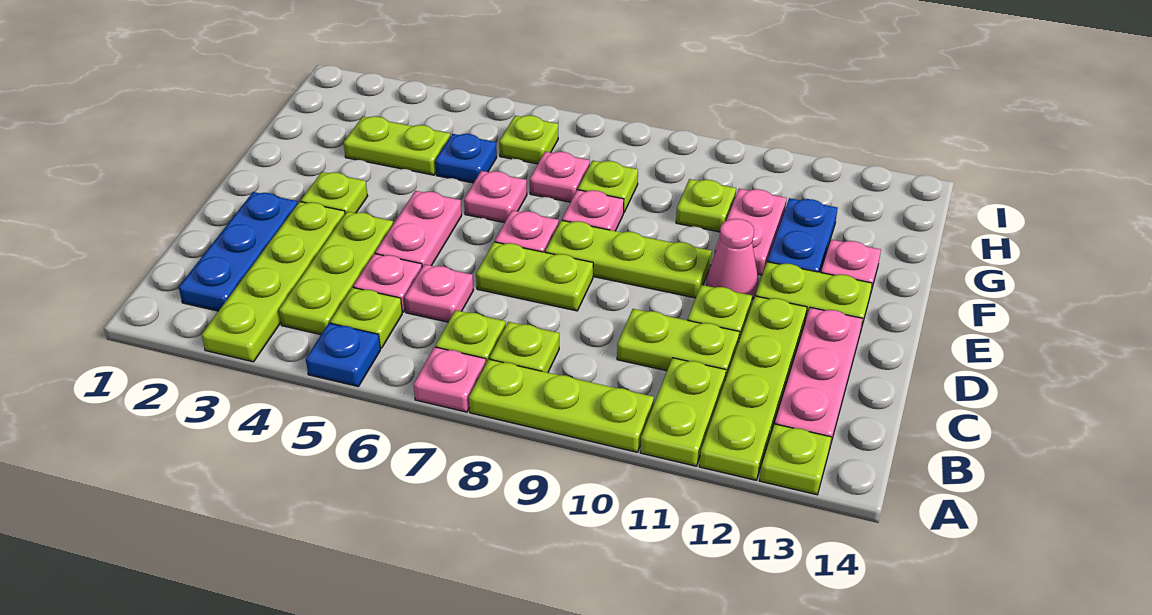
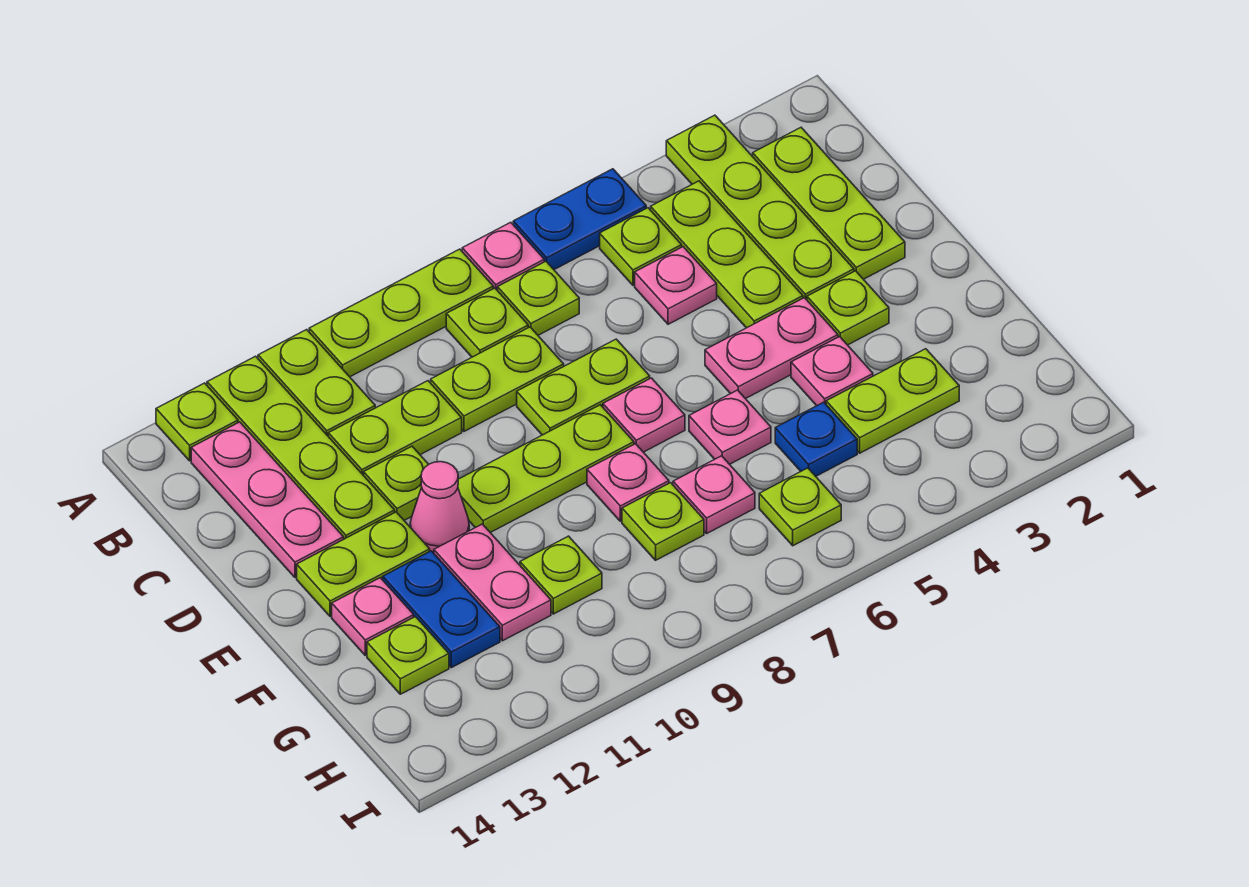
blue plate A5 level 1 -> blue plate A5:A6 level 1
blue plate B2:D2 level 1 -> lime plate B2:D2 level 1
pink plate C6 level 1 -> pink plate F4 level 1
none -> lime plate C8:C9 level 1
pink plate D5:E5 level 1 -> pink plate E4:E5 level 1
none -> lime plate G13 level 1

